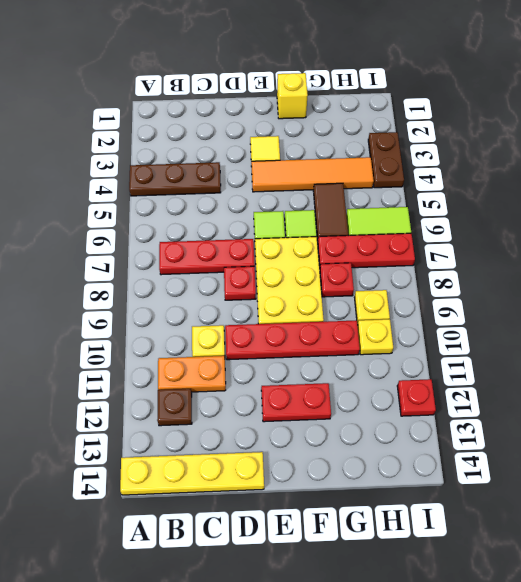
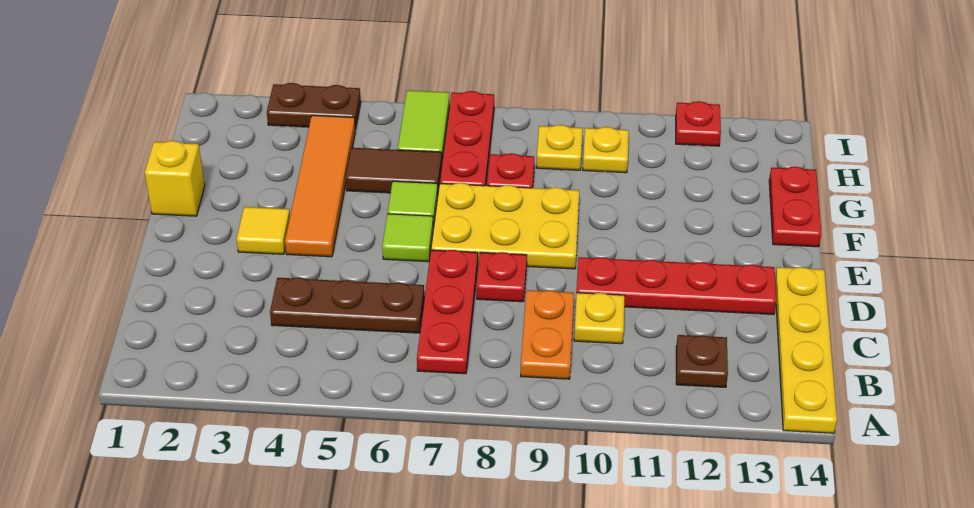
brown plate A4:C4 level 1 -> brown plate C4:C6 level 1
orange plate B11:C11 level 1 -> orange plate B9:C9 level 1
red plate D10:G10 level 1 -> red plate D10:D13 level 1
red plate E12:F12 level 1 -> red plate F14:G14 level 1

